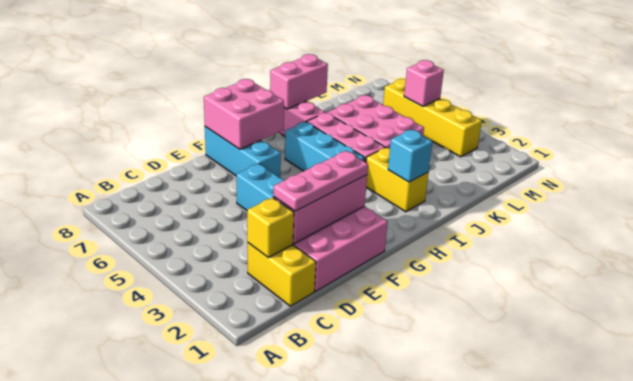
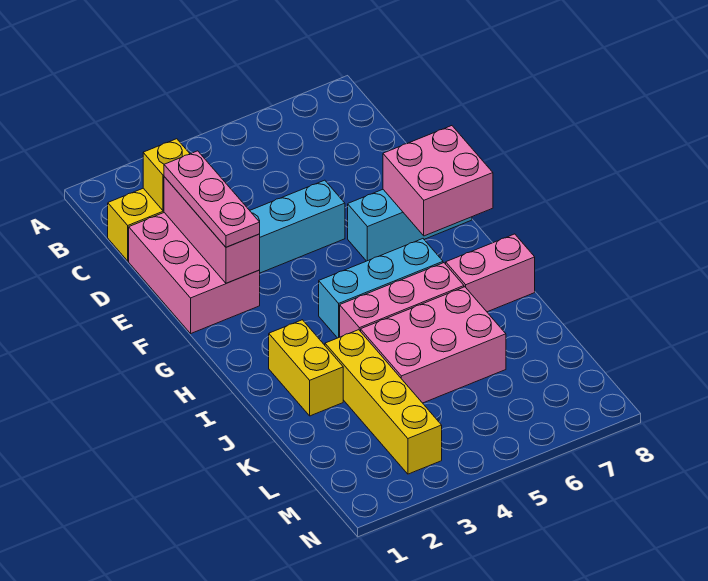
yellow brick I2:I3 level 1 -> yellow brick I2:J2 level 1
cyan brick I2 level 2 -> none
pink brick I8:J8 level 2 -> none
yellow brick M3:M6 level 1 -> yellow brick J3:M3 level 1
pink brick M5 level 2 -> none

